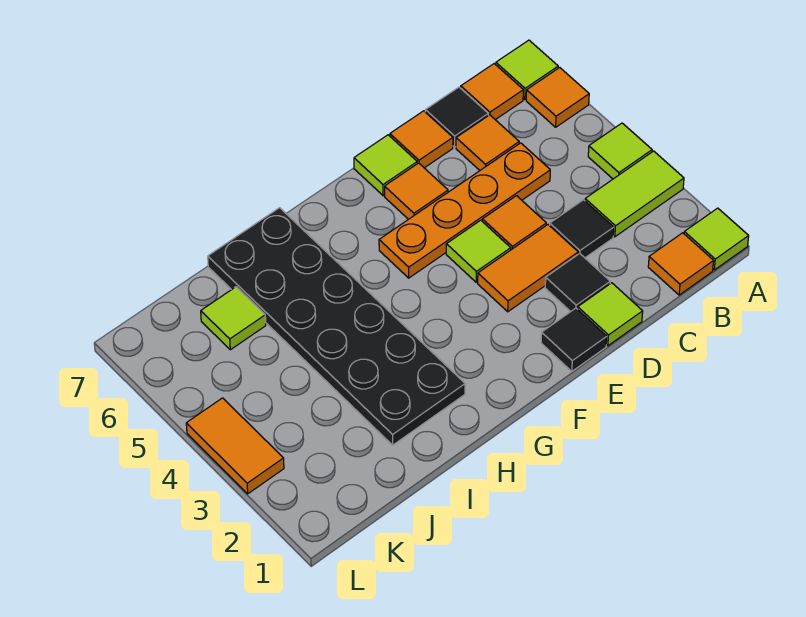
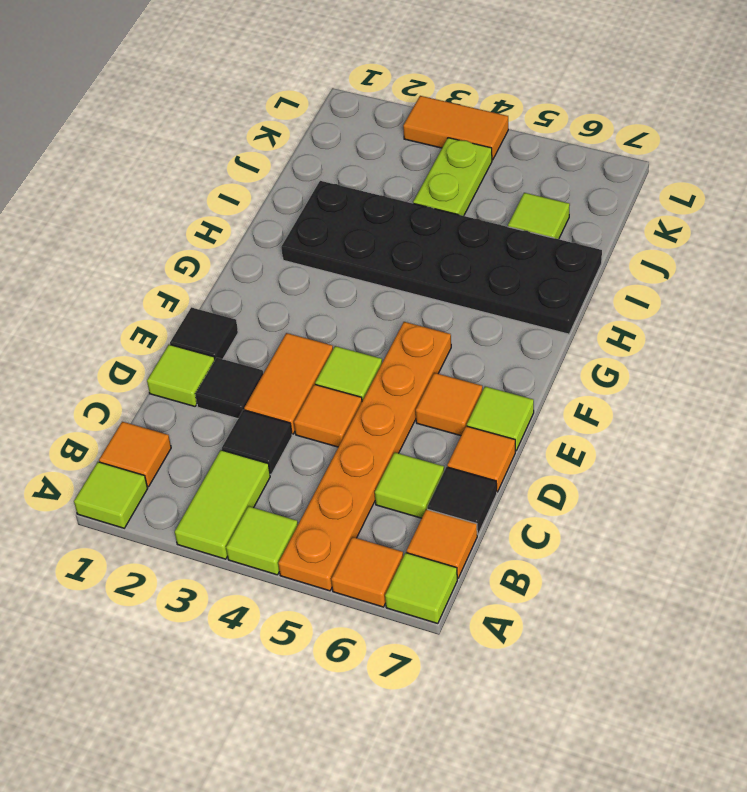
orange plate C5:F5 level 1 -> orange plate A5:F5 level 1
orange tile C6 level 1 -> lime tile C6 level 1
none -> lime plate J4:K4 level 1

